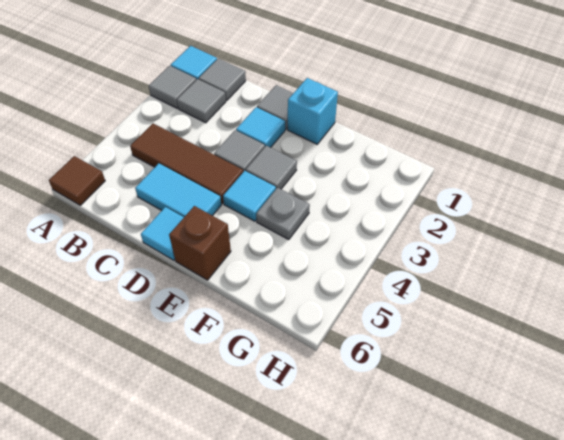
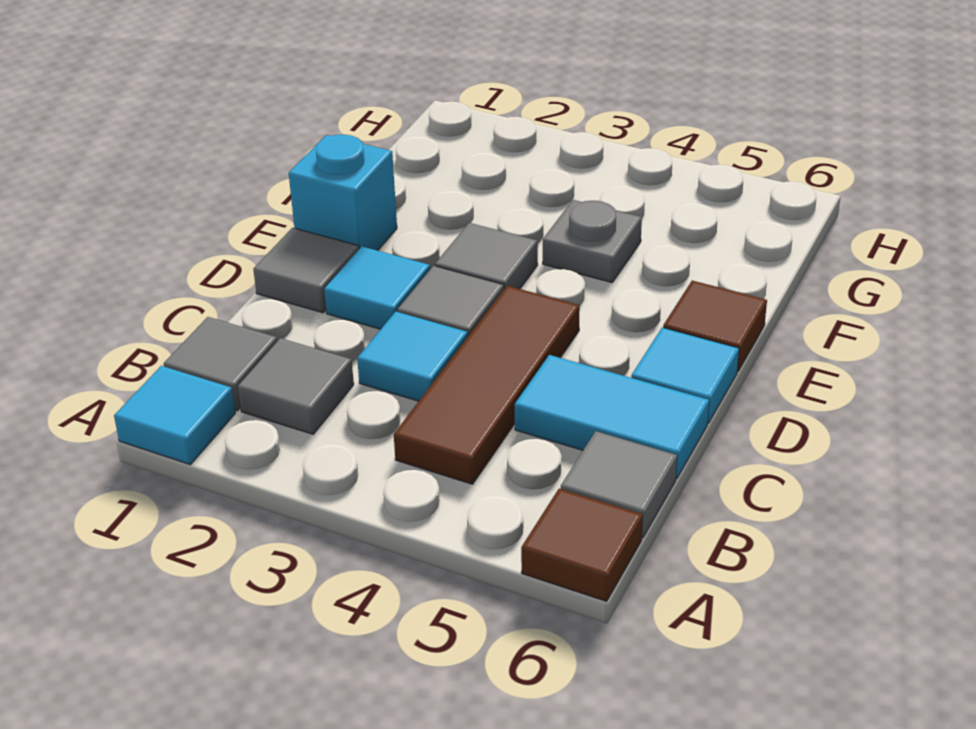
grey tile A2 level 1 -> grey tile B6 level 1
cyan tile C5:D5 level 1 -> cyan tile C5:C6 level 1
cyan tile E4 level 1 -> cyan tile C3 level 1
brown brick E6 level 1 -> brown tile E6 level 1

